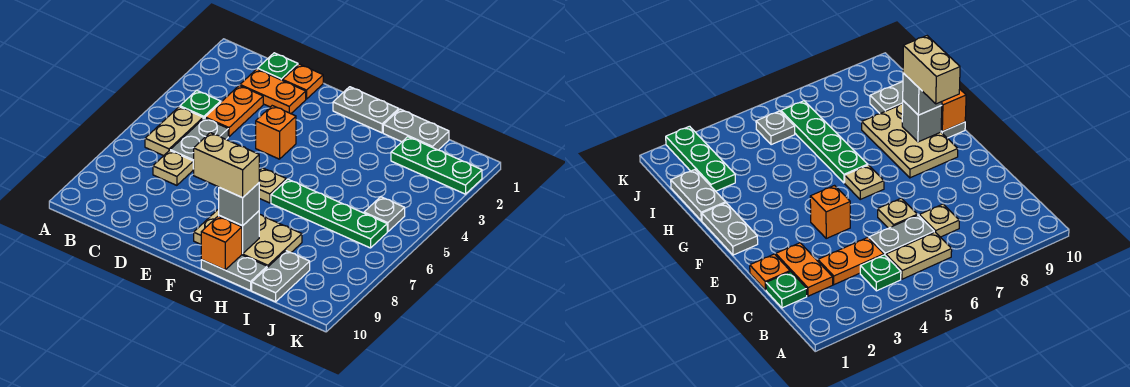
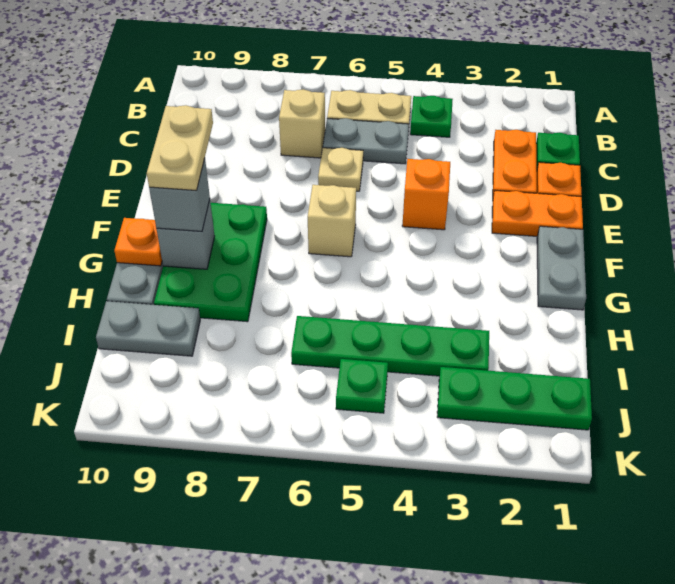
orange plate C3:C4 level 1 -> orange plate E1:E2 level 1
tan plate C7 level 1 -> tan brick C7 level 1
tan plate F6 level 1 -> tan brick F6 level 1
tan plate F8:H9 level 1 -> green plate F8:H9 level 1
tan brick F9:G9 level 4 -> tan plate F9:G9 level 4
green plate G6:J6 level 1 -> green plate I3:I6 level 1
orange brick G10 level 2 -> orange plate G10 level 2
grey plate H1:I1 level 1 -> none
green plate I2:K2 level 1 -> green plate J1:J3 level 1
grey plate J5 level 1 -> green plate J5 level 1

